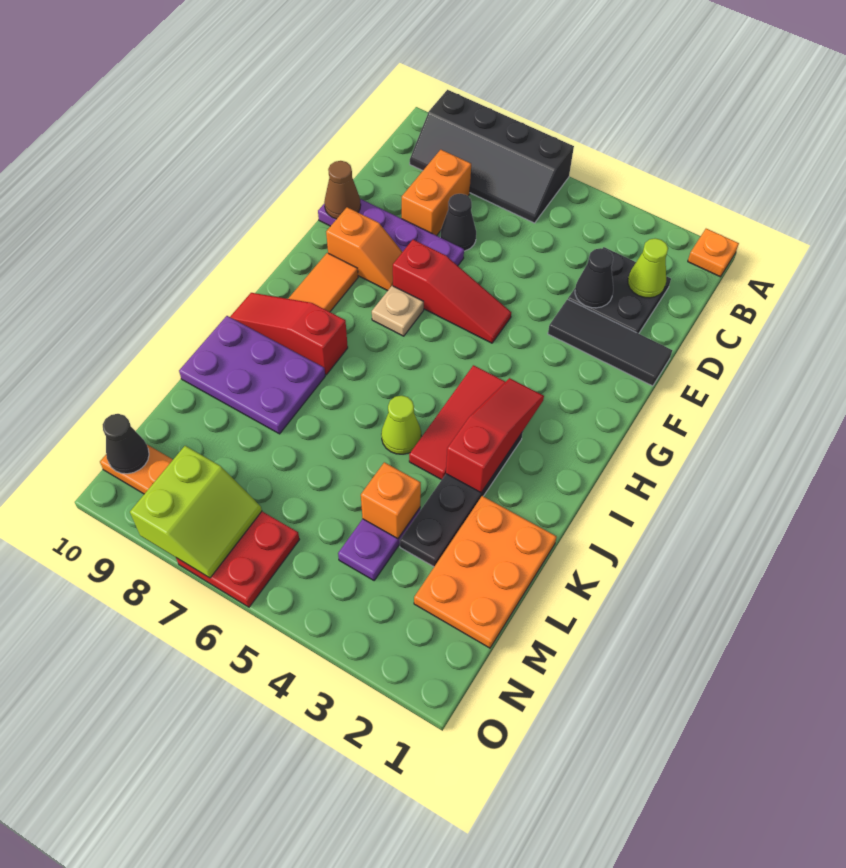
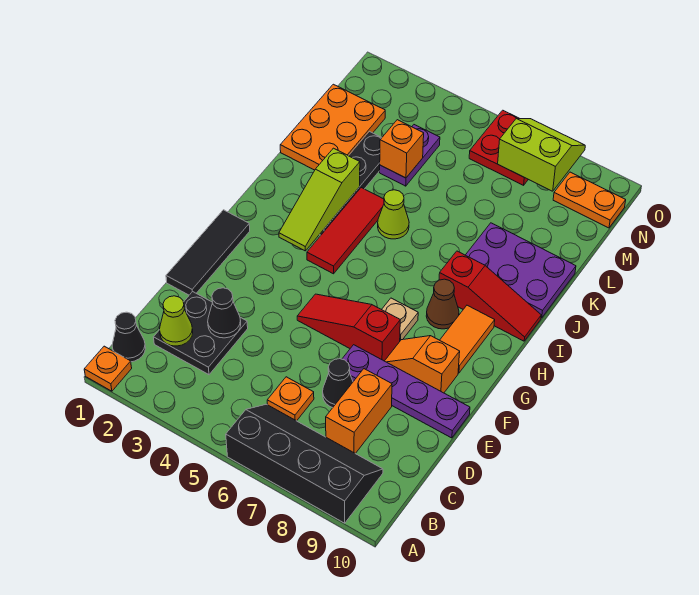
none -> orange plate C6 level 1
black tile E1:E3 level 1 -> black tile E1:G1 level 1
brown cone E10 level 2 -> brown cone H8 level 1
red slope H3:J3 level 2 top J -> lime slope H3:J3 level 2 top J
lime slope N7:O8 level 2 top 8 -> lime slope N7:O8 level 2 top N
black cone N10 level 2 -> black cone B1 level 1

